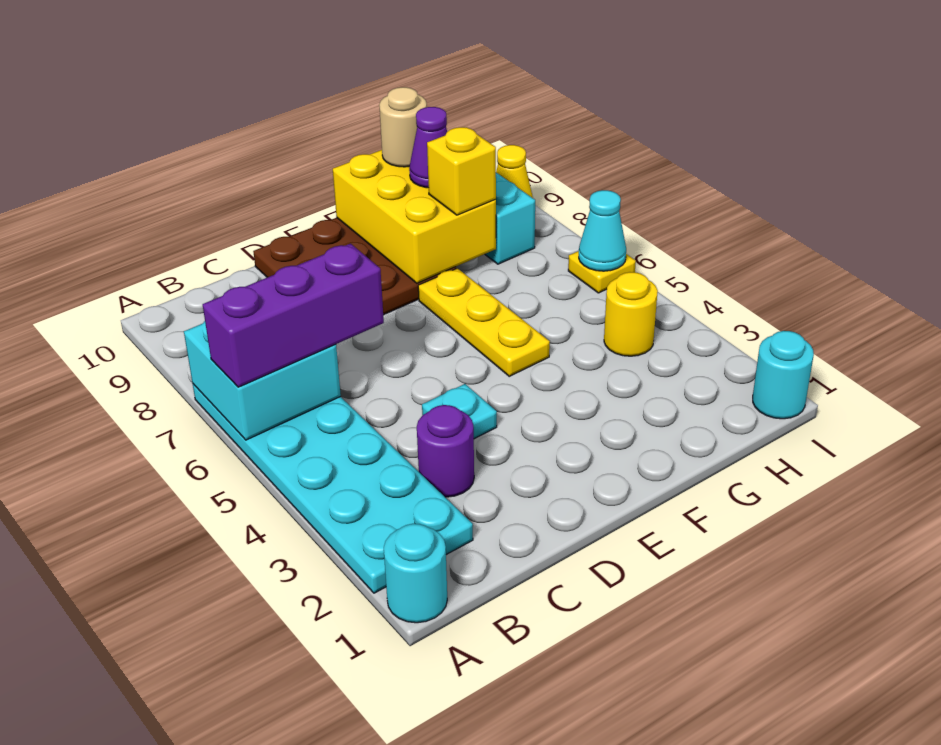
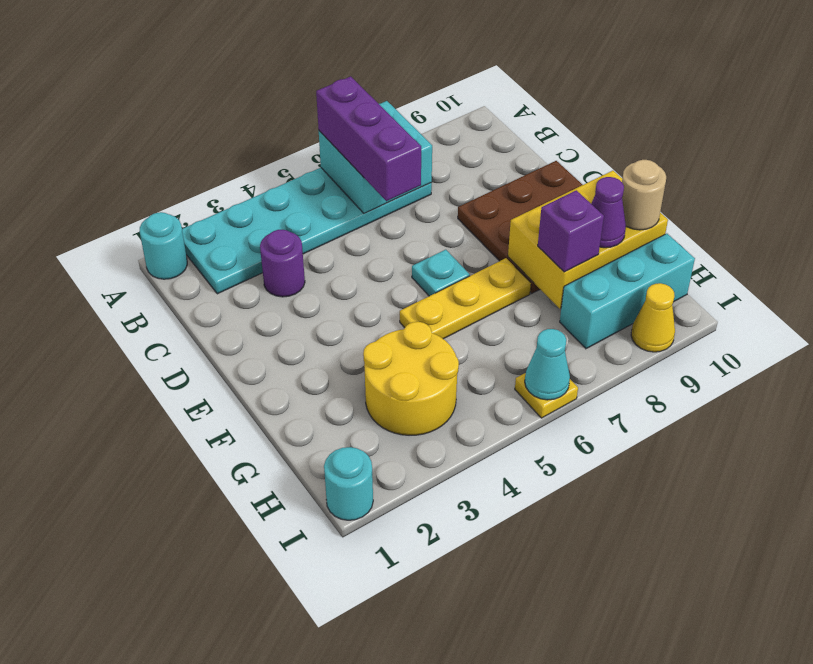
cyan plate D4 level 1 -> cyan plate E6 level 1
yellow brick G8 level 3 -> purple brick G8 level 3
yellow round brick H4 level 1 -> yellow round brick G3:H4 level 1

